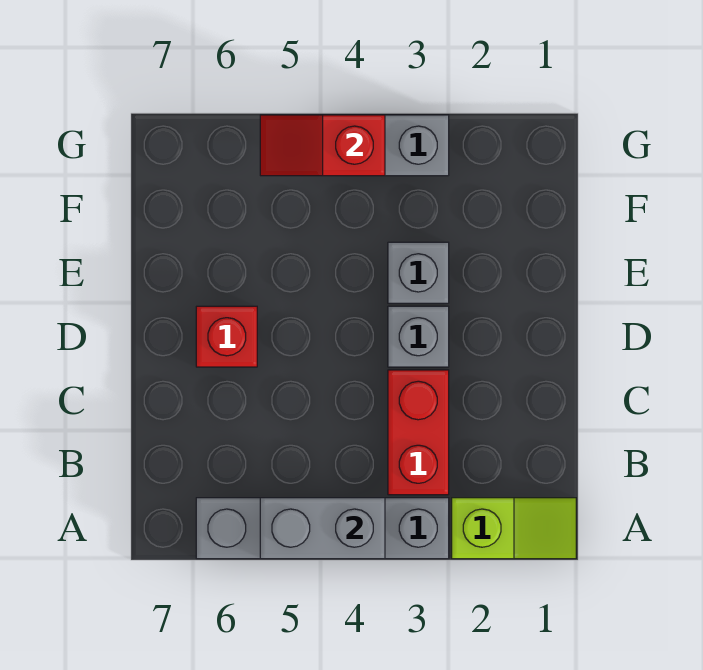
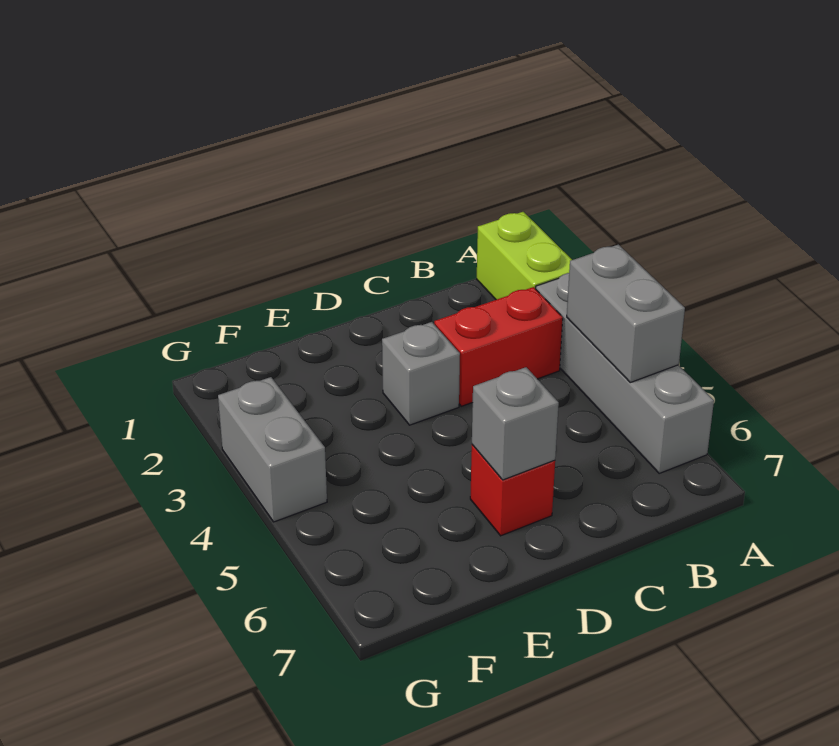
lime slope A1:A2 level 1 top 2 -> lime brick A1:A2 level 1
grey brick E3 level 1 -> grey brick D6 level 2
red slope G4:G5 level 2 top 4 -> none

